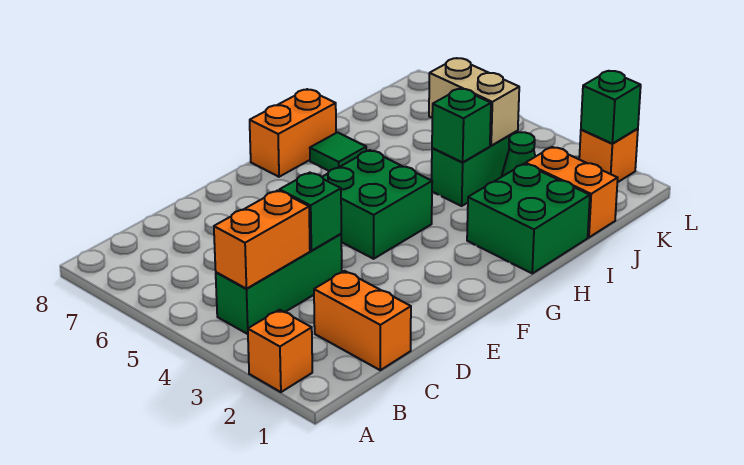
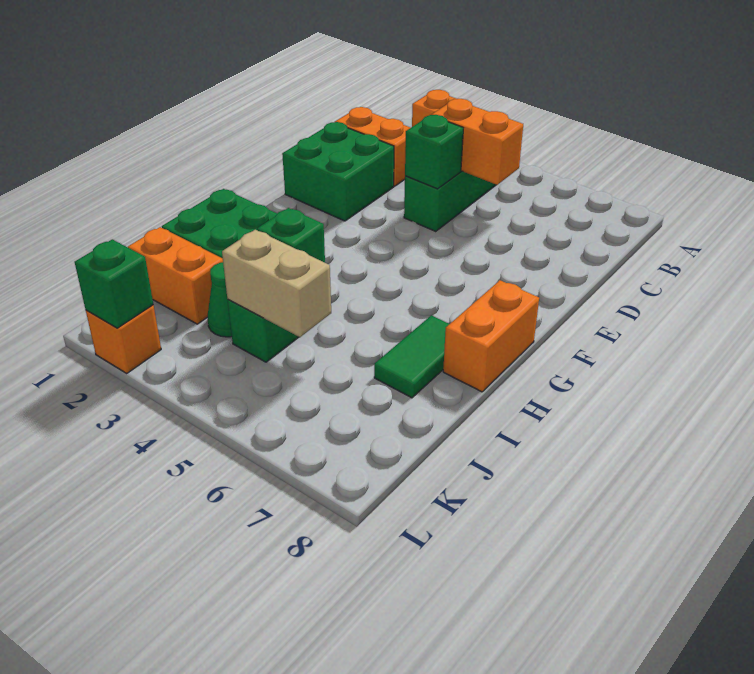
orange brick B4:C4 level 2 -> orange brick C4:C5 level 2
green brick F4:G5 level 1 -> green brick D1:E2 level 1
green tile H7 level 1 -> green tile H7:I7 level 1

